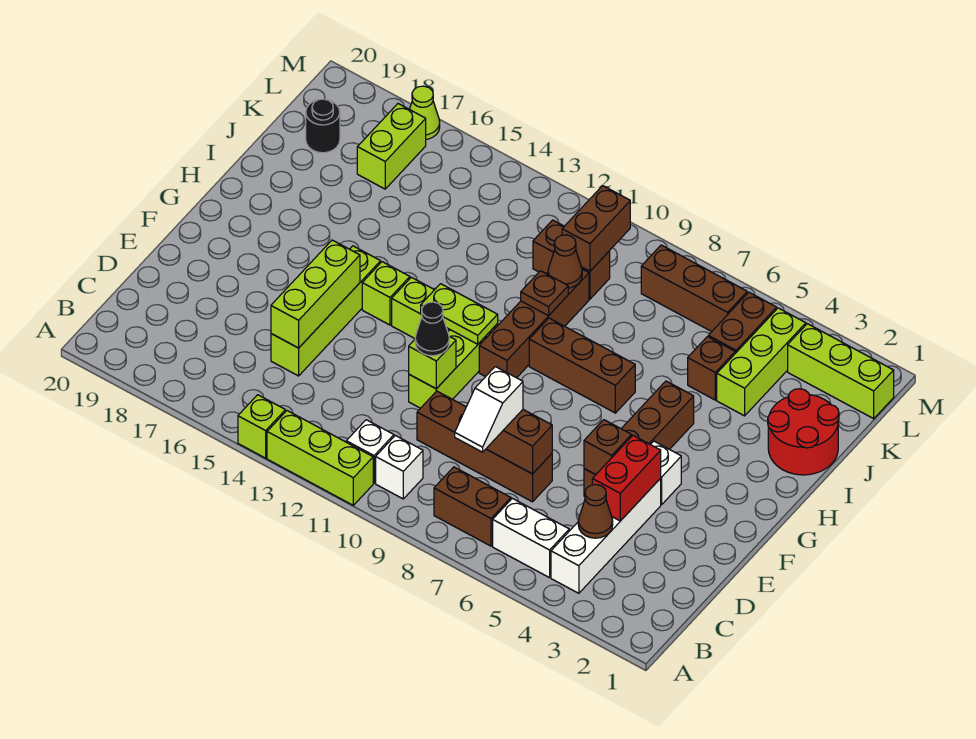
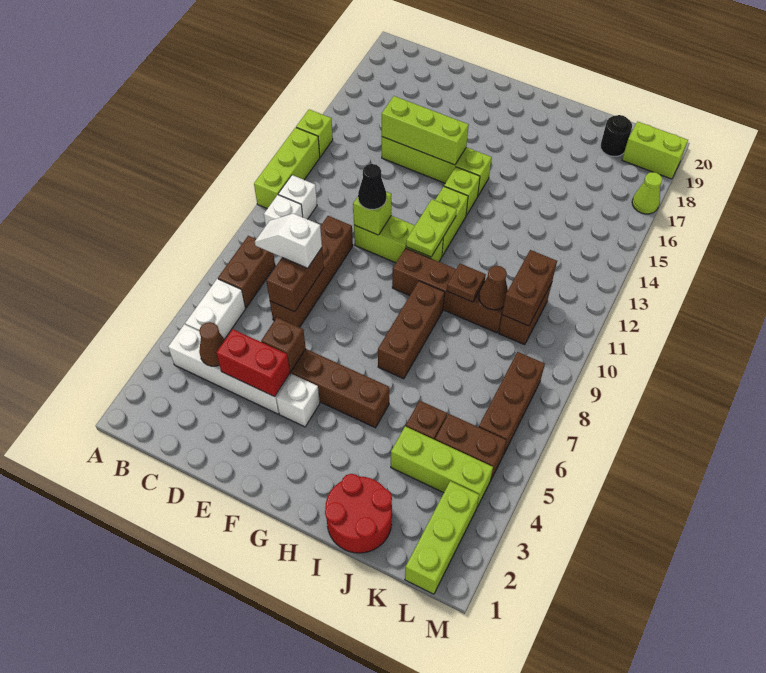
brown brick K10:L10 level 2 -> brown brick K10:K11 level 2
lime brick K17:L17 level 1 -> lime brick L19:M19 level 1

